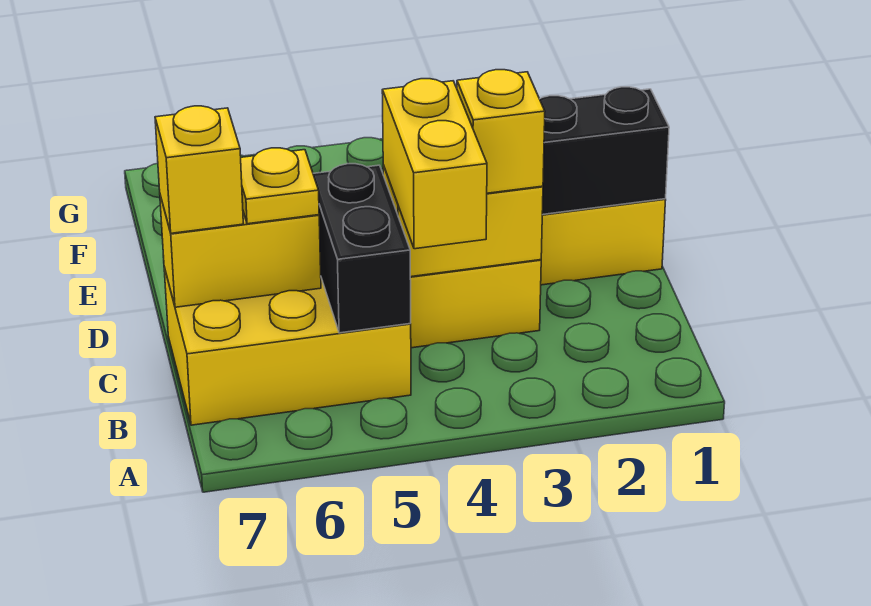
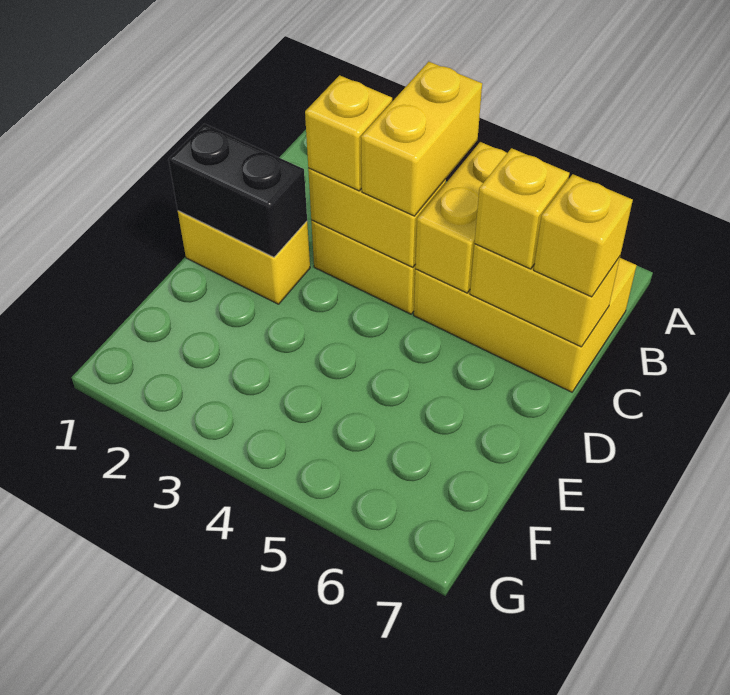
black brick B5:C5 level 2 -> yellow brick B5:C5 level 2
yellow plate C6 level 3 -> yellow brick C6 level 3

